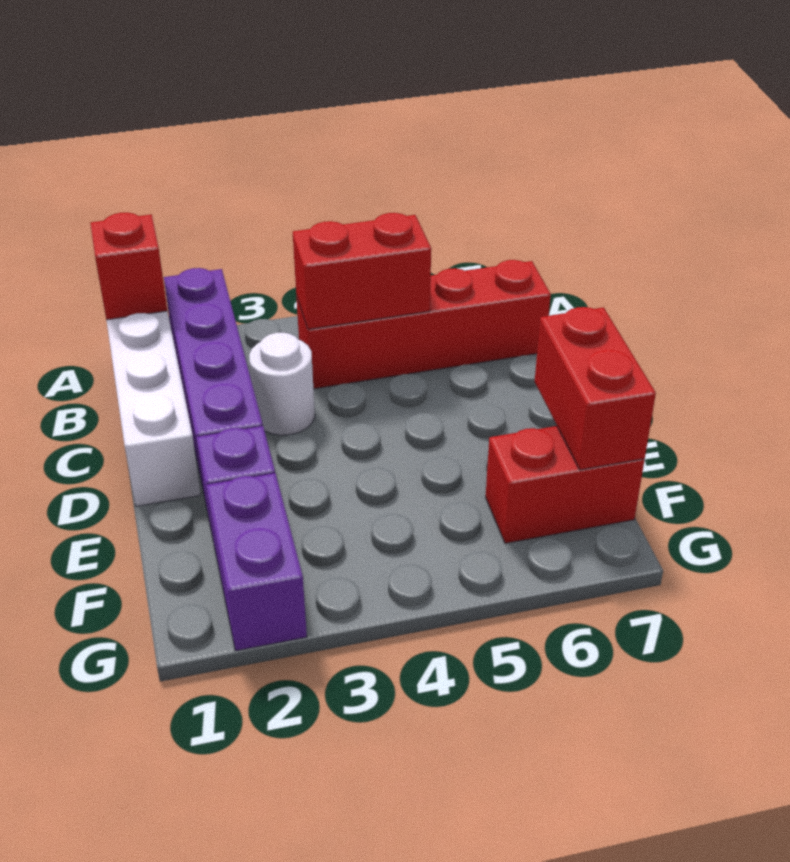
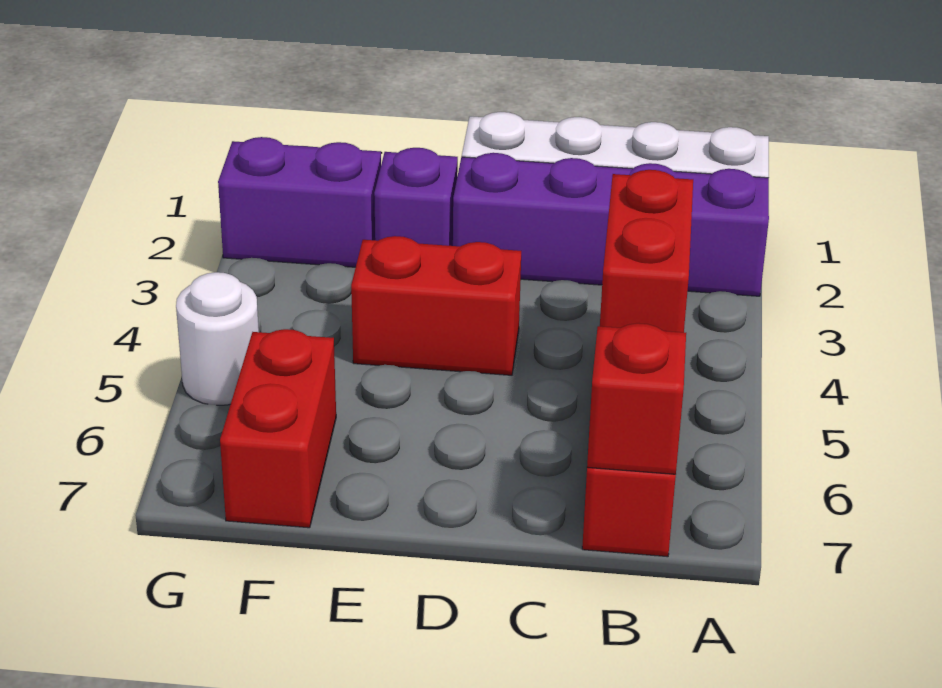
red brick A1 level 2 -> red brick B7 level 2
white round brick C3 level 1 -> white round brick G5 level 1
red brick E7:F7 level 2 -> red brick D4:E4 level 1

